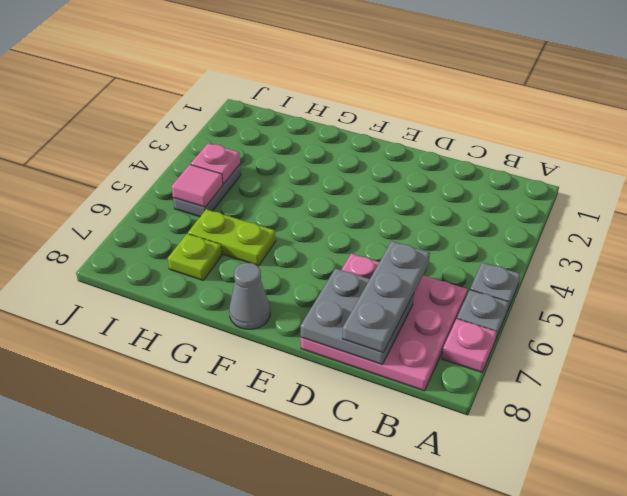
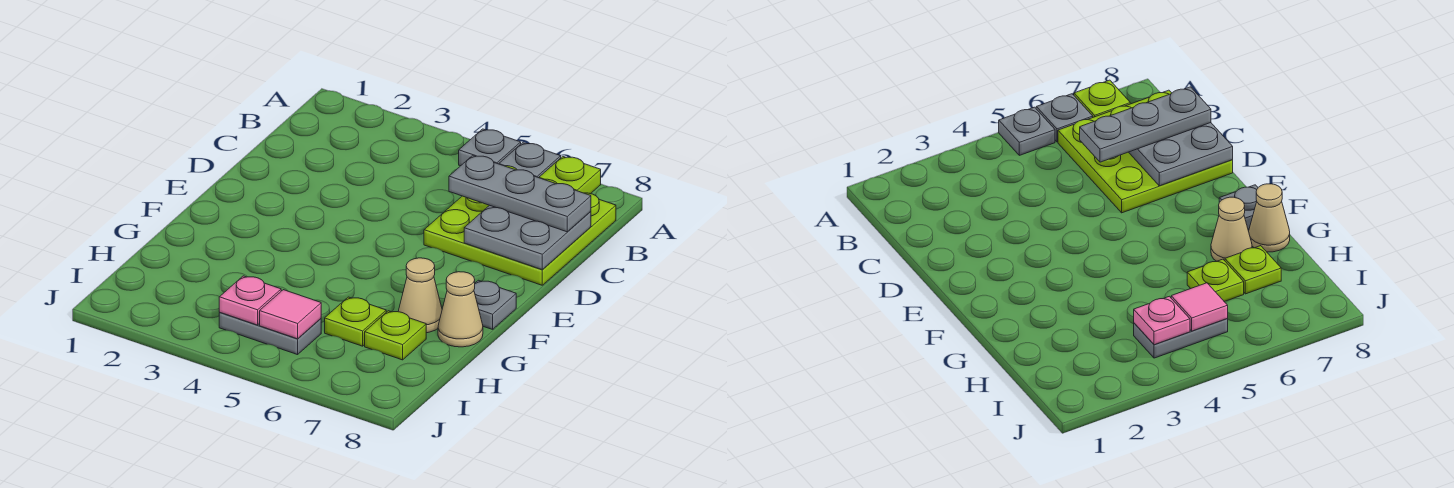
pink plate A7 level 1 -> lime plate A7 level 1
pink plate B6:D8 level 1 -> lime plate B6:D8 level 1
grey cone F8 level 1 -> grey plate F8 level 1
lime plate G6:H6 level 1 -> lime plate H6 level 1
none -> tan cone G7 level 1
none -> tan cone G8 level 1

